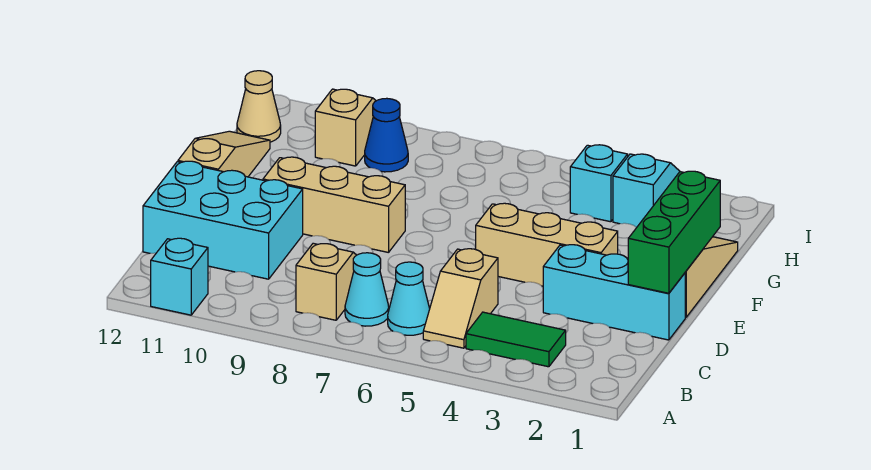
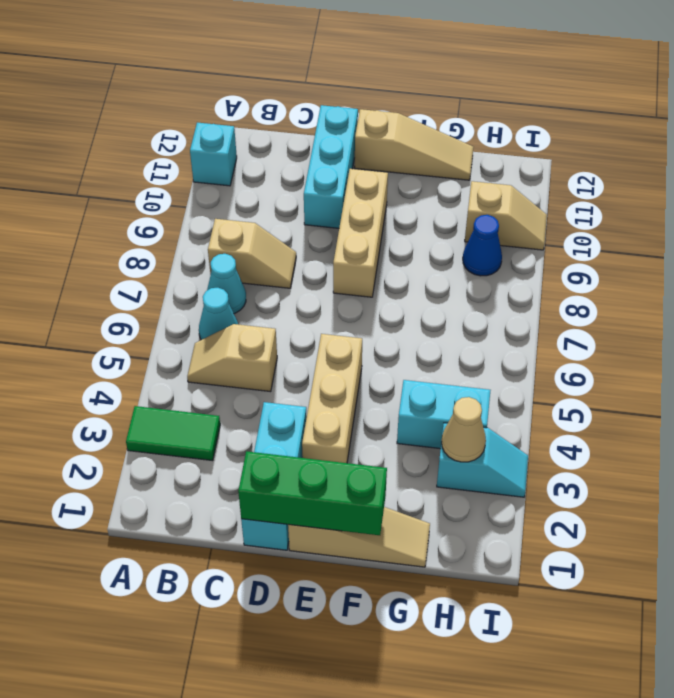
green tile B3:B4 level 1 -> green tile A3:B3 level 1
cyan brick C10:D12 level 1 -> cyan brick D10:D12 level 1
cyan brick H4 level 1 -> cyan brick G4:H4 level 1
tan cone H12 level 1 -> tan cone H3 level 2

